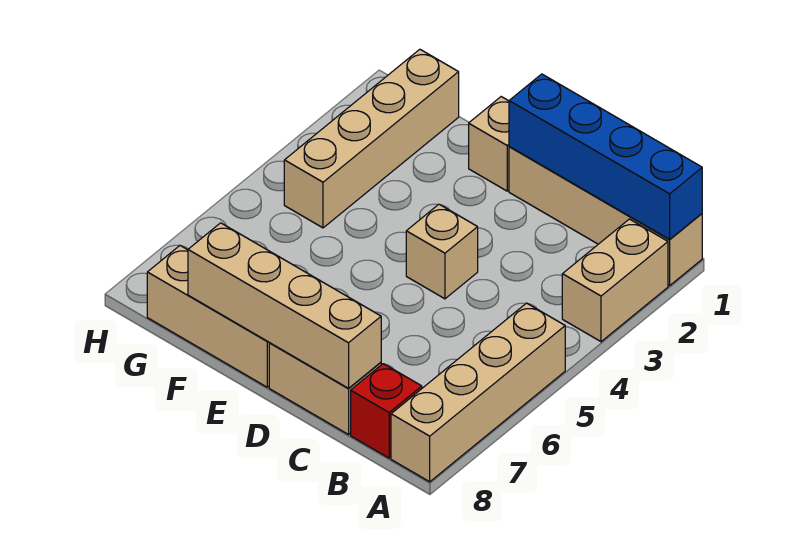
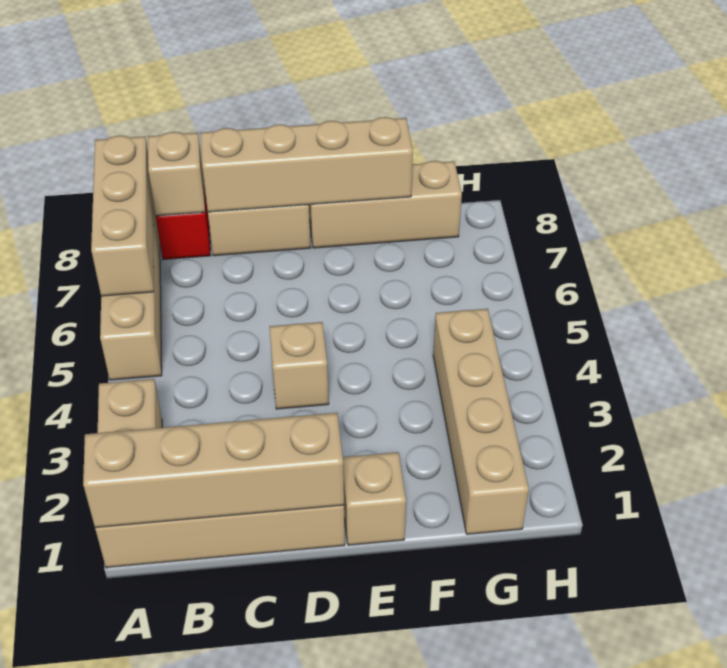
blue brick A1:D1 level 2 -> tan brick A1:D1 level 2
none -> tan brick A6:A8 level 2
none -> tan brick B8 level 2

